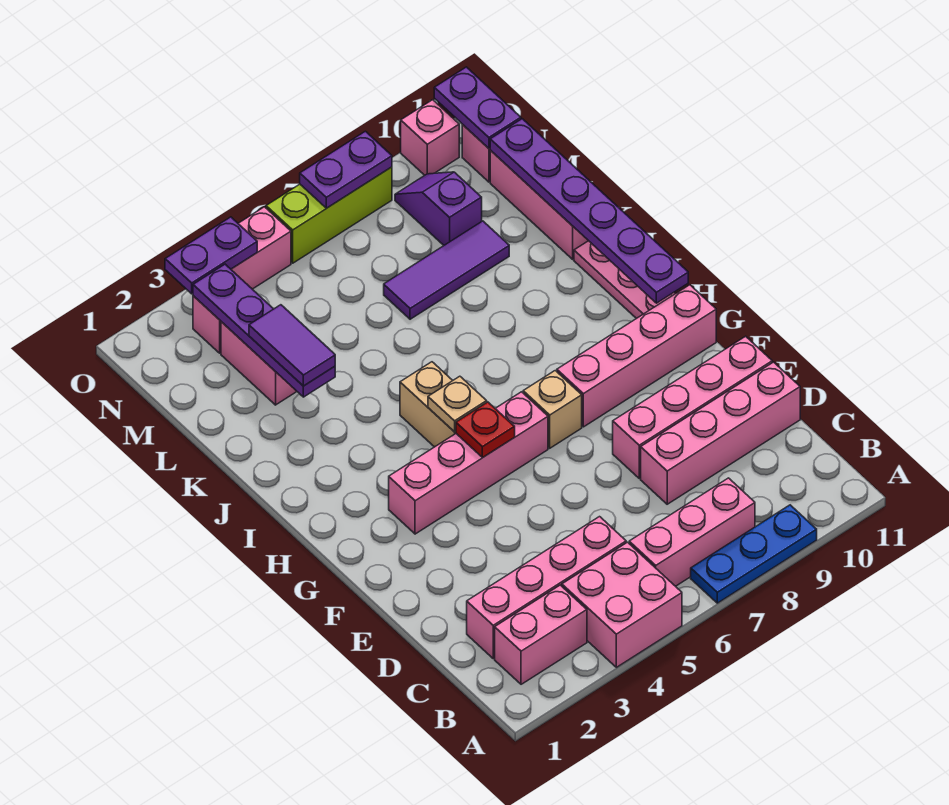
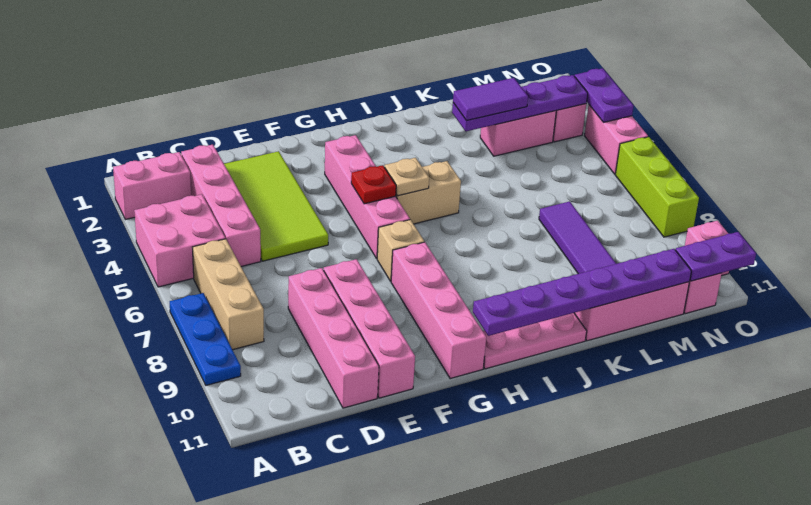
pink brick B2:B3 level 1 -> pink brick A2:B2 level 1
pink brick B6:B8 level 1 -> tan brick B6:B8 level 1
none -> lime tile D2:E5 level 1
purple slope M9:N9 level 1 top M -> none
purple plate O7:O8 level 2 -> none

